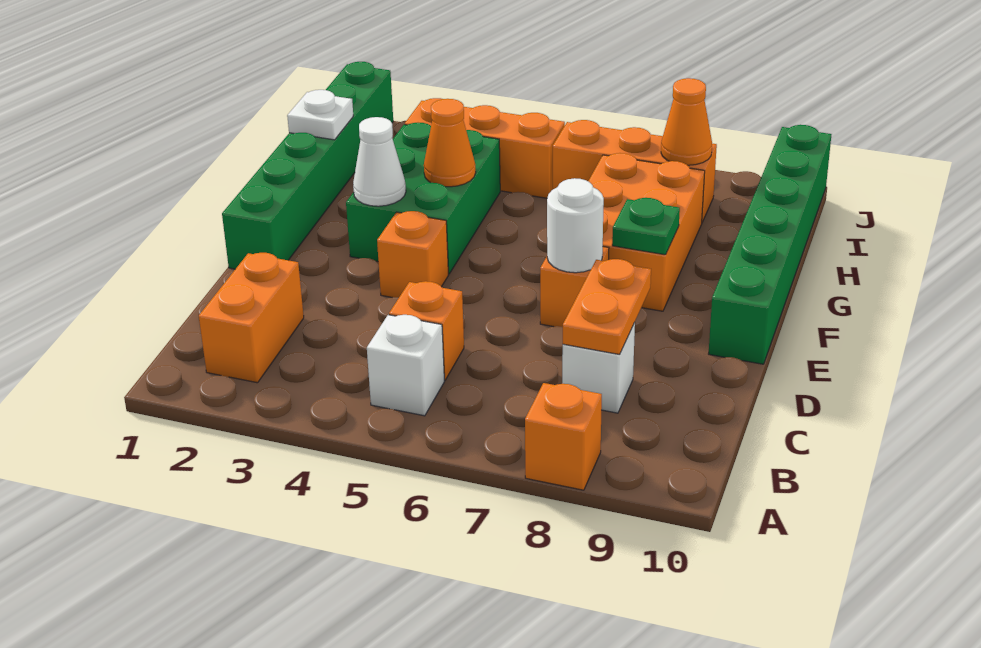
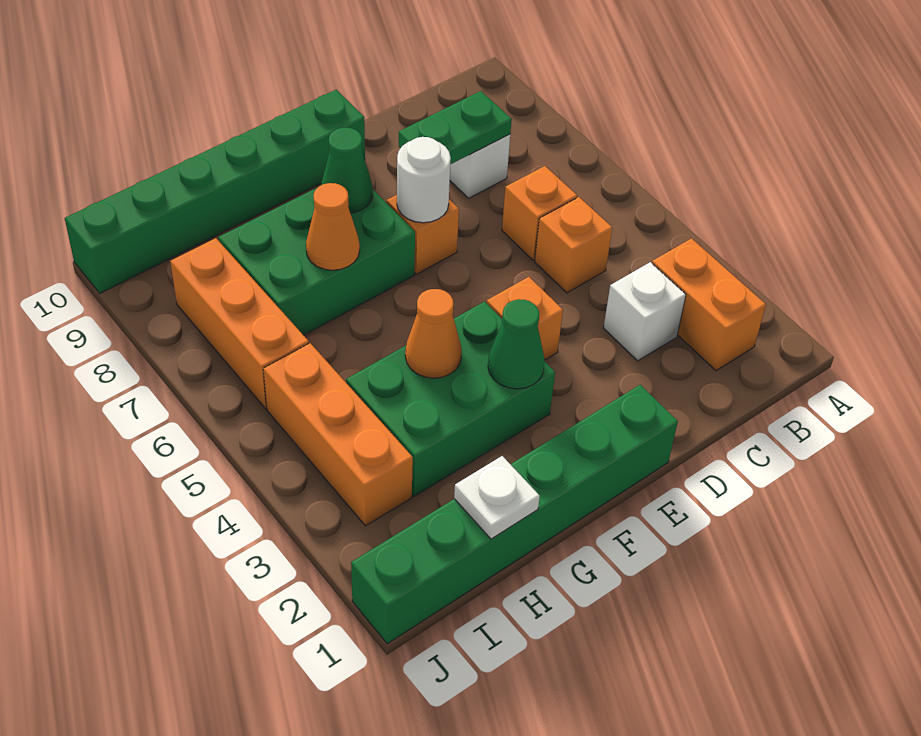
orange brick A8 level 1 -> orange brick C6 level 1
orange brick B2:C2 level 1 -> orange brick B2:B3 level 1
white brick B5 level 1 -> white brick C3 level 1
orange plate C8:D8 level 2 -> green plate C8:D8 level 2
white cone F3 level 2 -> green cone F3 level 2
orange brick F7:H8 level 1 -> green brick F7:H8 level 1
green plate F8 level 2 -> green cone F8 level 2
orange cone I8 level 2 -> orange cone G7 level 2

